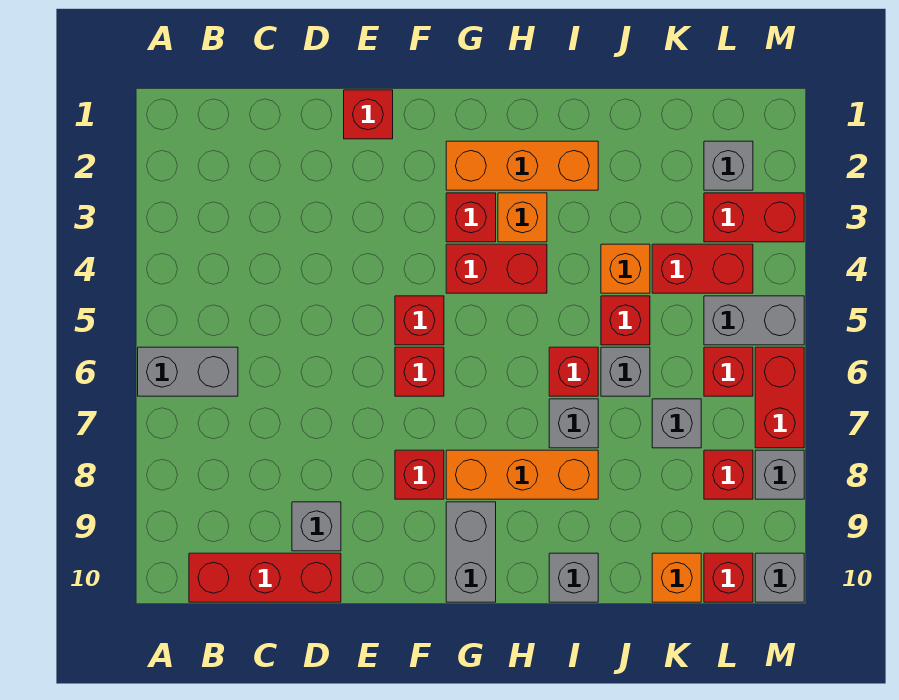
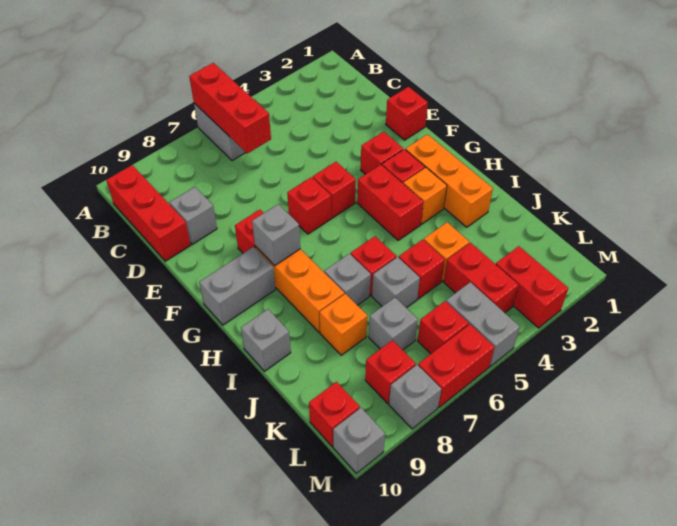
none -> red brick A6:C6 level 2
none -> red brick F3 level 1
orange brick K10 level 1 -> orange brick J8 level 1
grey brick L2 level 1 -> grey brick G8 level 2

